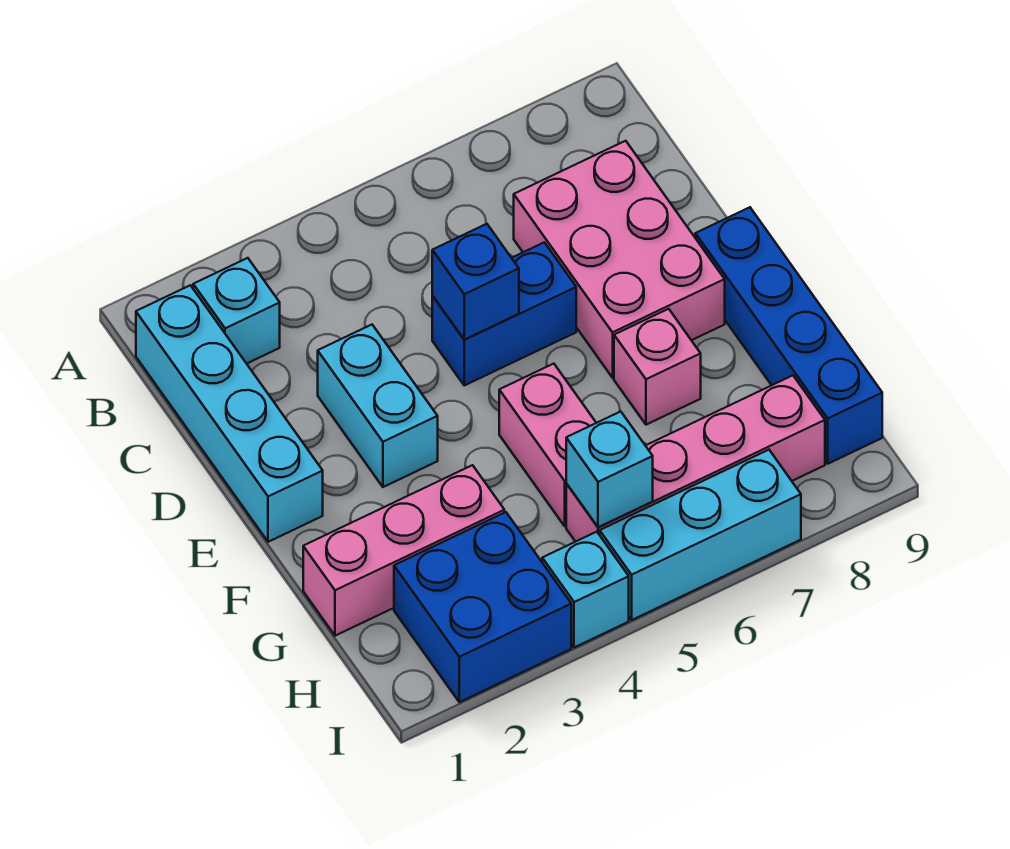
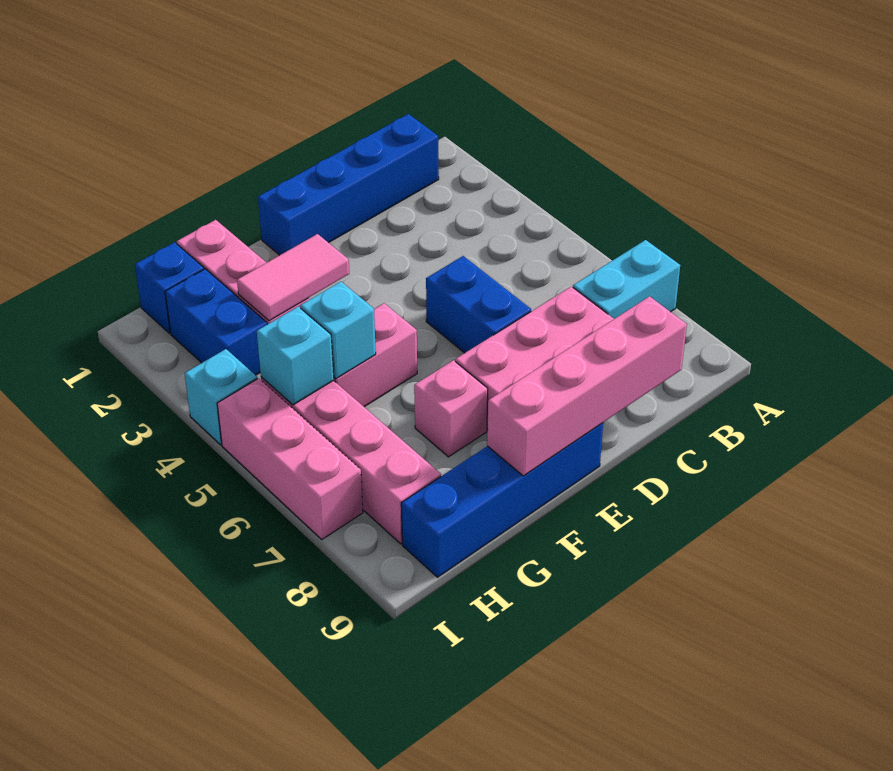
cyan brick B1:E1 level 1 -> blue brick B1:E1 level 1
cyan brick B2 level 1 -> cyan brick G5 level 2
none -> pink brick C9:F9 level 2
cyan brick D3:E3 level 1 -> cyan brick A7:B7 level 1
blue brick D5 level 2 -> blue brick H1 level 1
none -> pink tile F3:G3 level 2
blue brick H2:I3 level 1 -> blue brick H2:H3 level 1
cyan brick I5:I7 level 1 -> pink brick I5:I7 level 1

